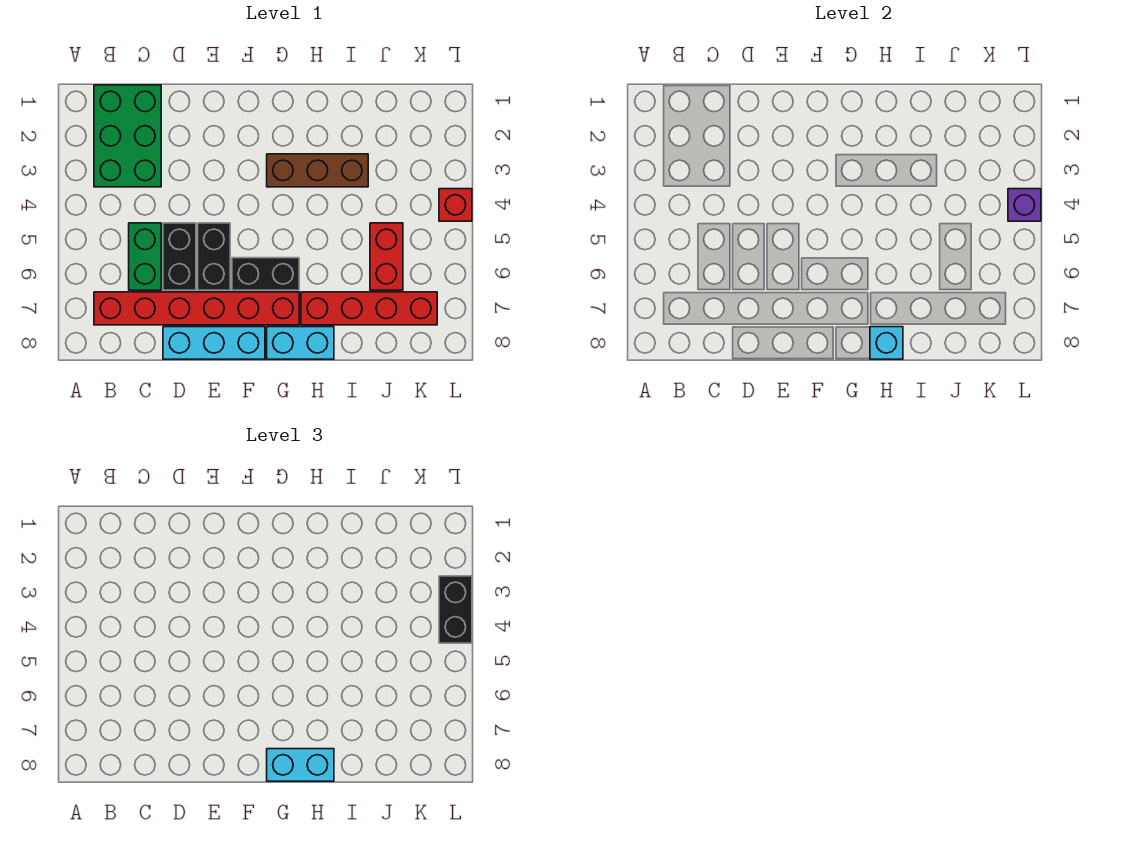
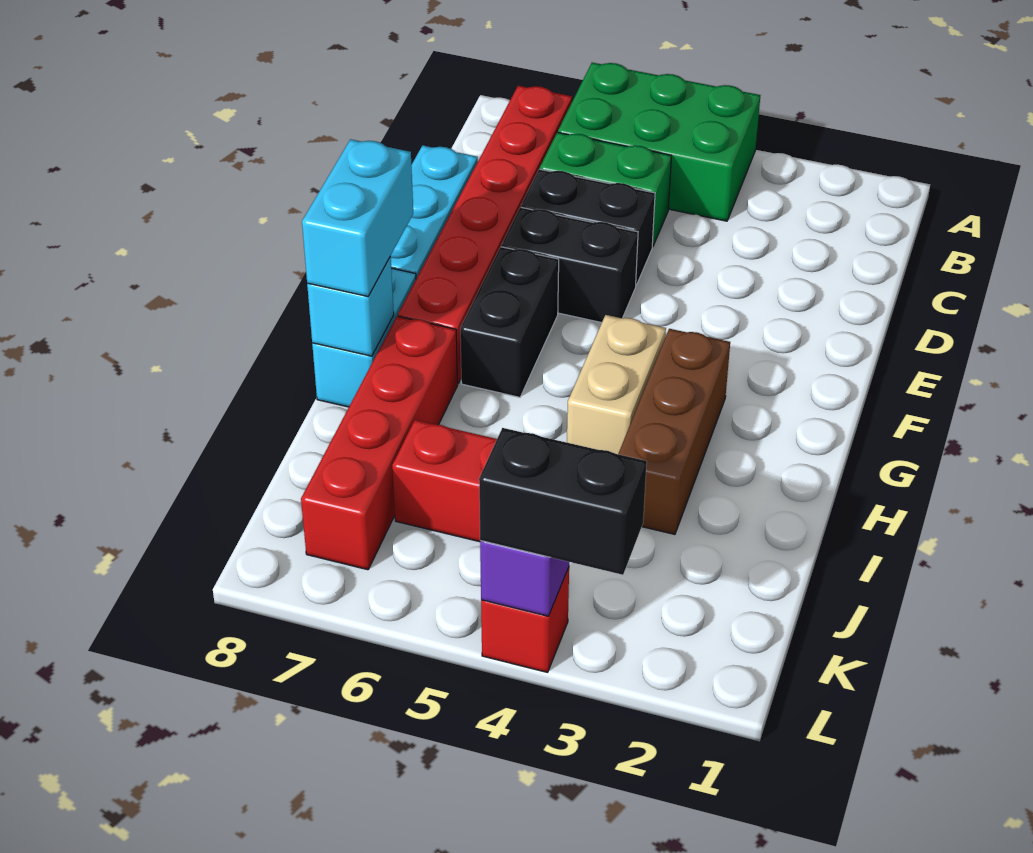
green brick B1:C3 level 1 -> green brick A4:B6 level 1
none -> tan brick G4:H4 level 1

